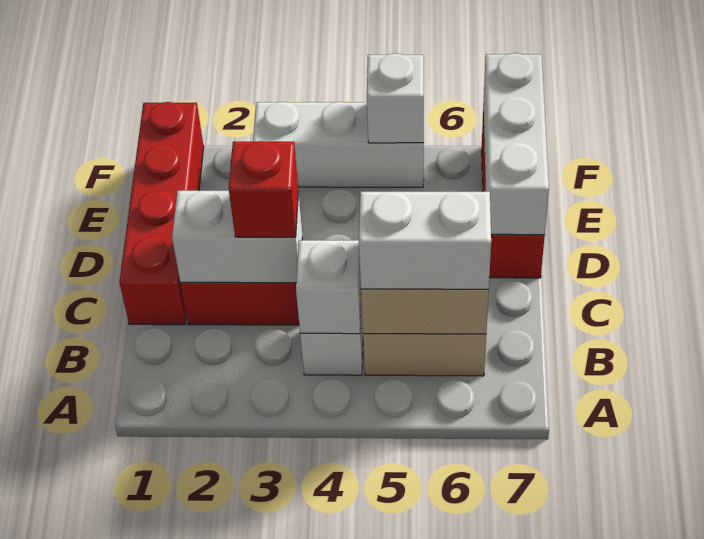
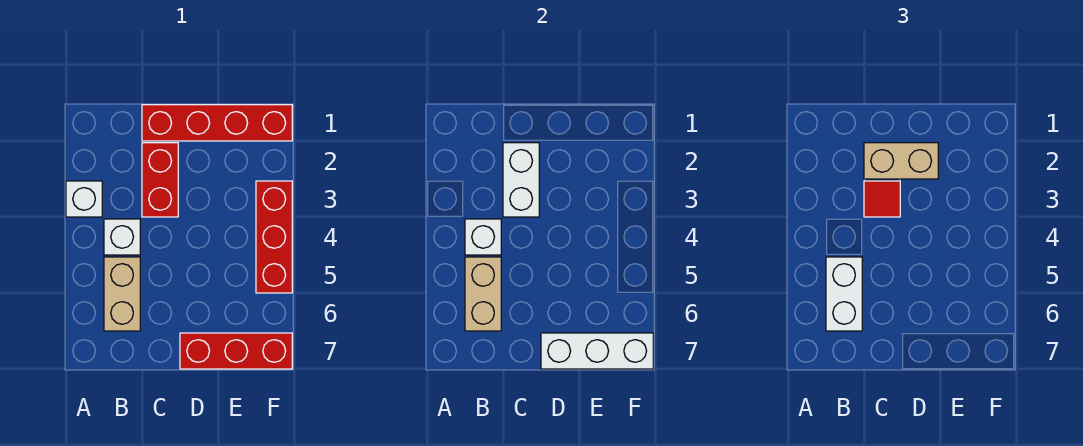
none -> tan brick C2:D2 level 3
red brick C3 level 3 -> red tile C3 level 3
white brick F3:F5 level 1 -> red brick F3:F5 level 1
white brick F5 level 2 -> white brick A3 level 1

